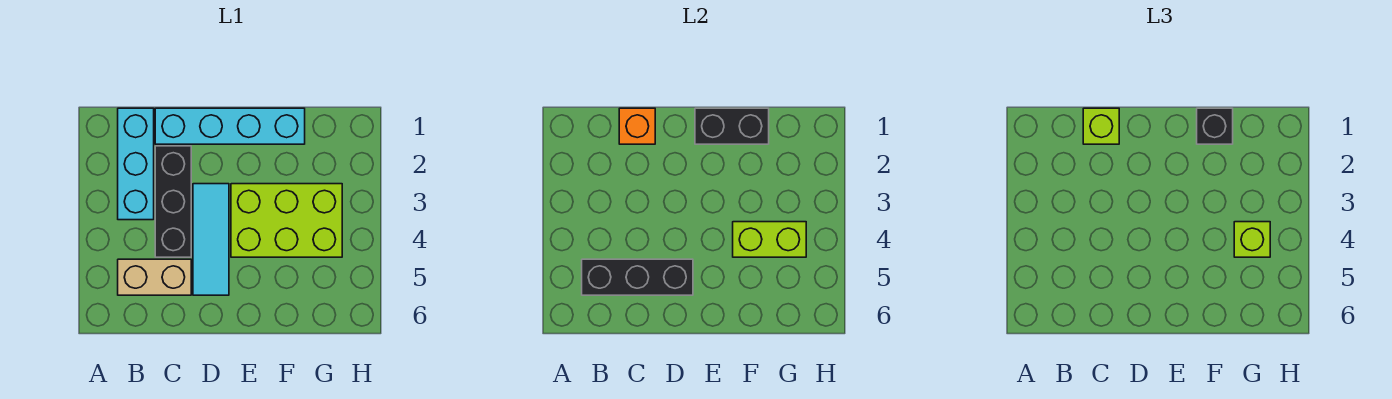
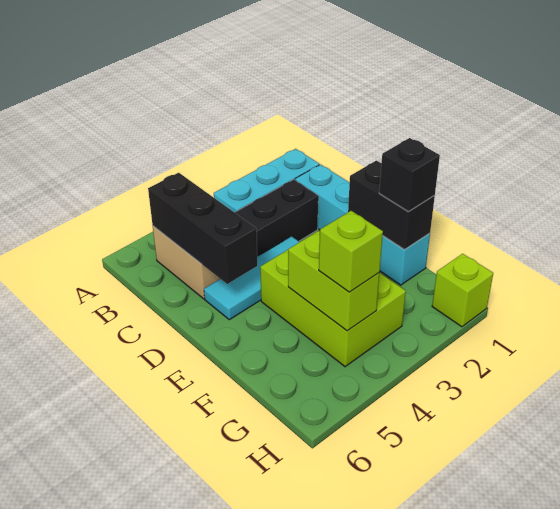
orange brick C1 level 2 -> none
lime brick C1 level 3 -> lime brick H1 level 1

